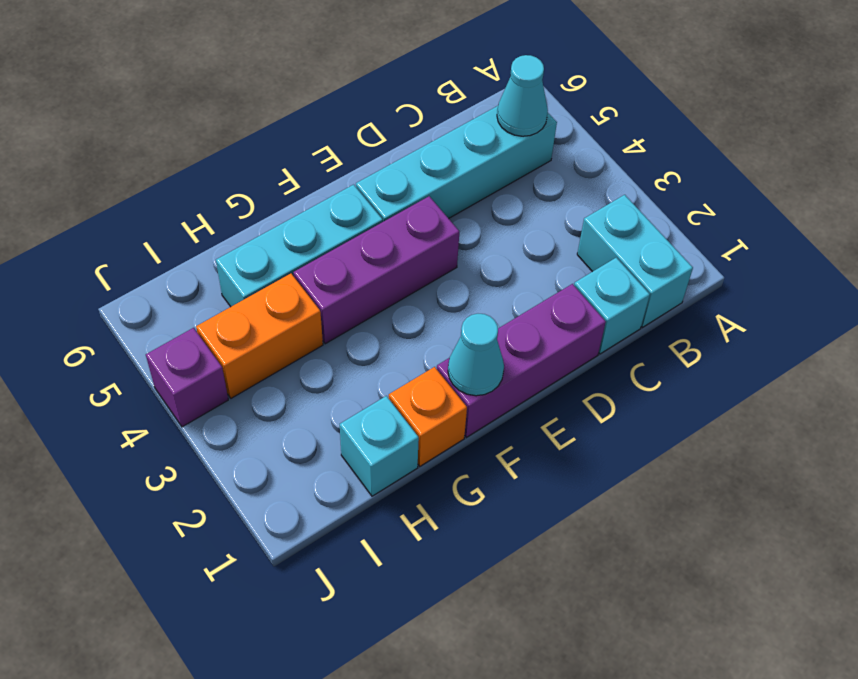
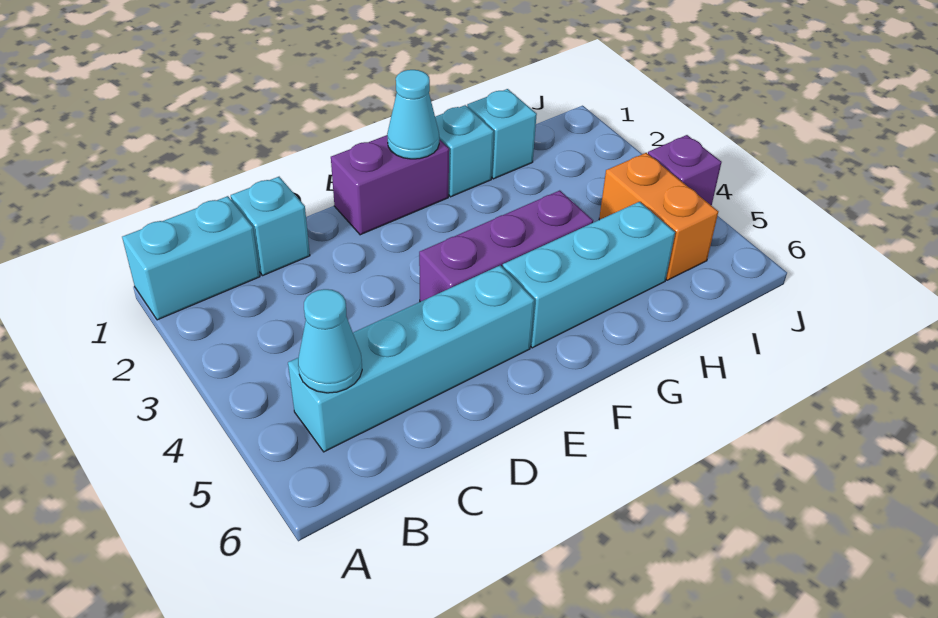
cyan brick B1:B2 level 1 -> cyan brick A1:B1 level 1
purple brick D1:F1 level 1 -> purple brick E1:F1 level 1
orange brick G1 level 1 -> cyan brick G1 level 1
orange brick H4:I4 level 1 -> orange brick I4:I5 level 1

